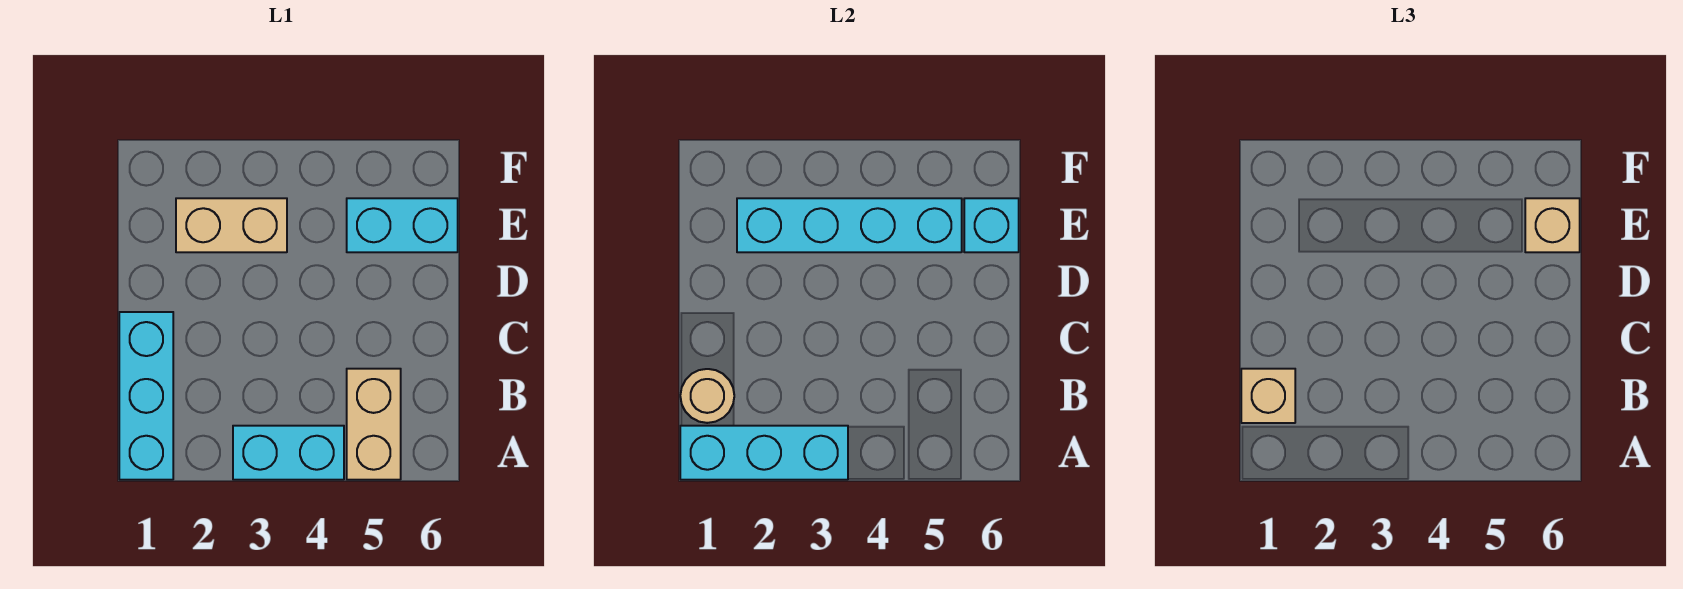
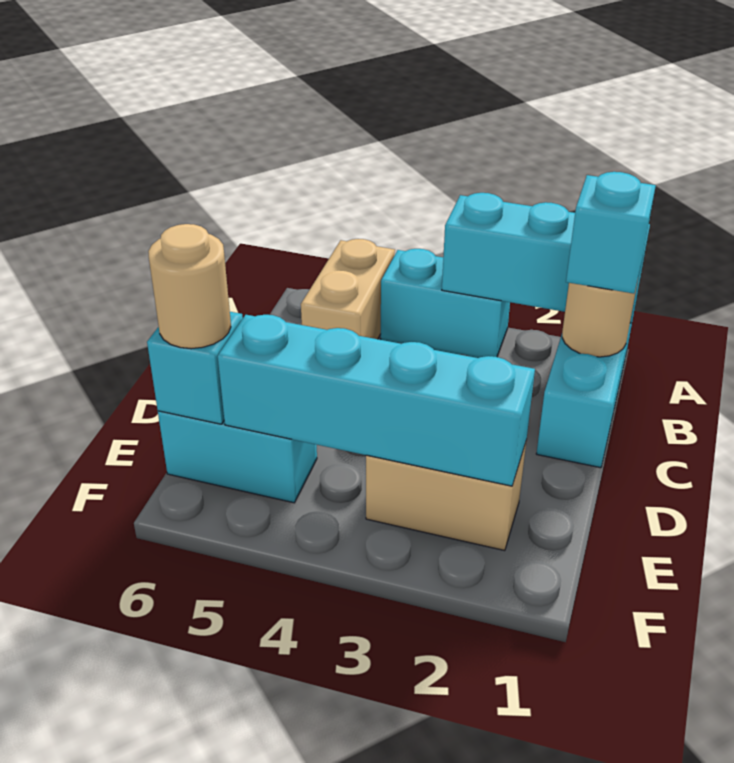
tan brick B1 level 3 -> cyan brick B1 level 3
tan brick E6 level 3 -> tan round brick E6 level 3

